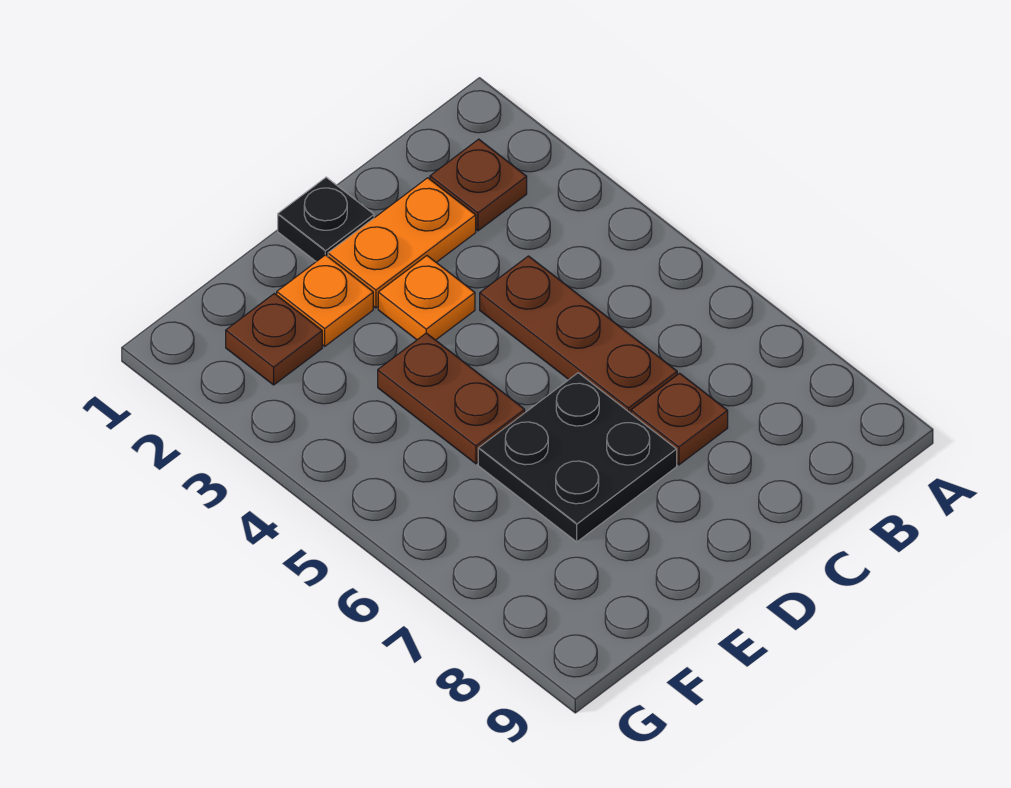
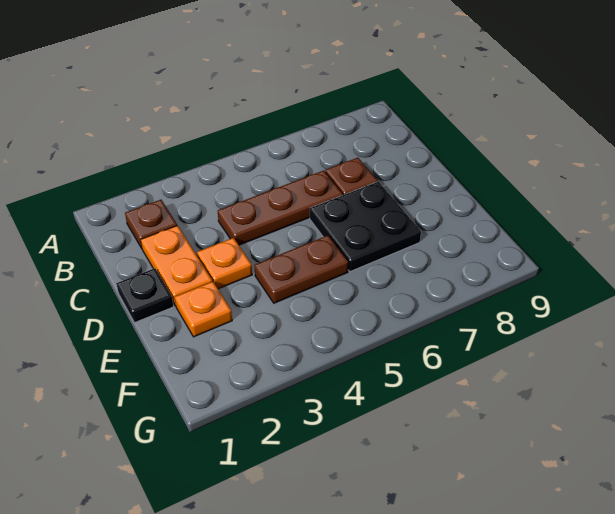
brown plate F2 level 1 -> none

